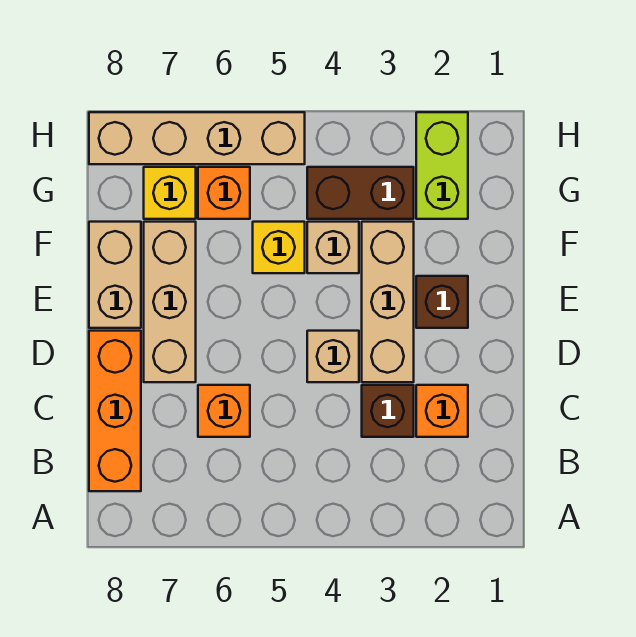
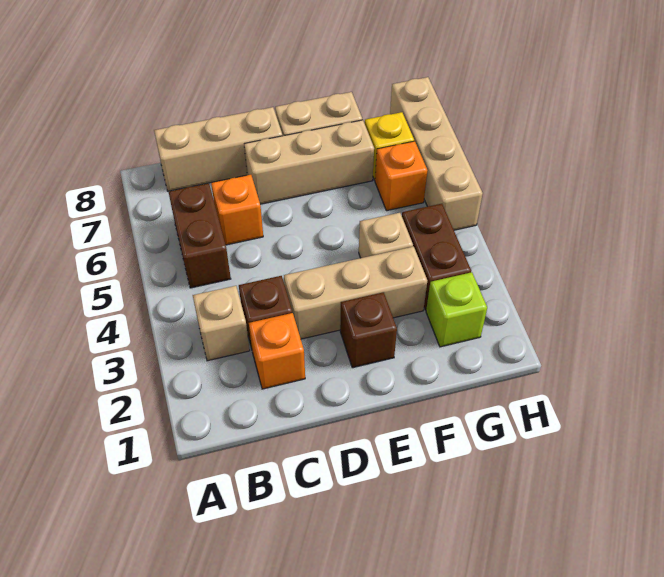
none -> brown brick B5:B6 level 1
orange brick B8:D8 level 1 -> tan brick B8:D8 level 1
tan brick D4 level 1 -> tan brick B3 level 1
yellow brick F5 level 1 -> none
lime brick G2:H2 level 1 -> lime brick G2 level 1

